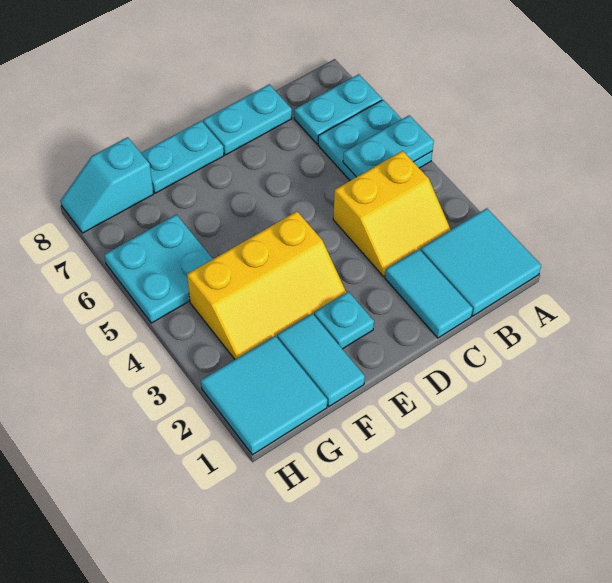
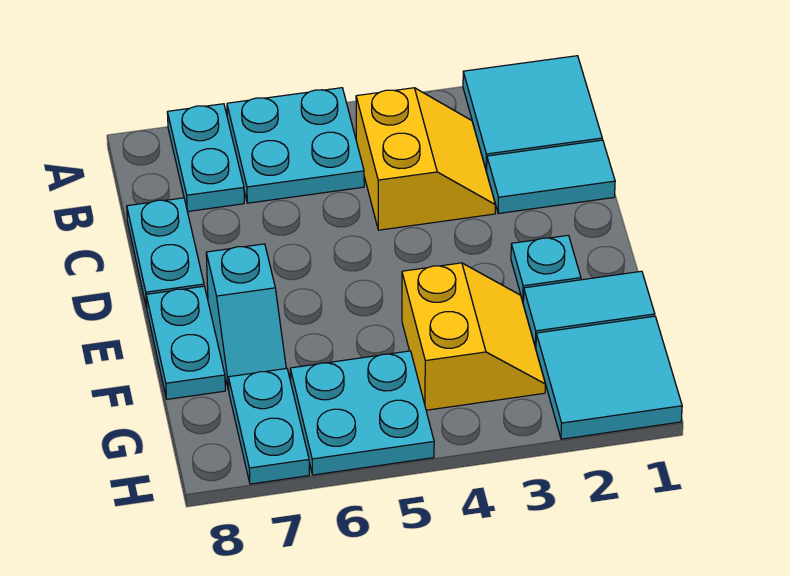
cyan plate A5:B5 level 2 -> cyan plate G7:H7 level 1
yellow slope E3:G4 level 1 top 4 -> yellow slope F3:G4 level 1 top 4
cyan slope G8:H8 level 1 top G -> cyan slope E7:F7 level 1 top E

